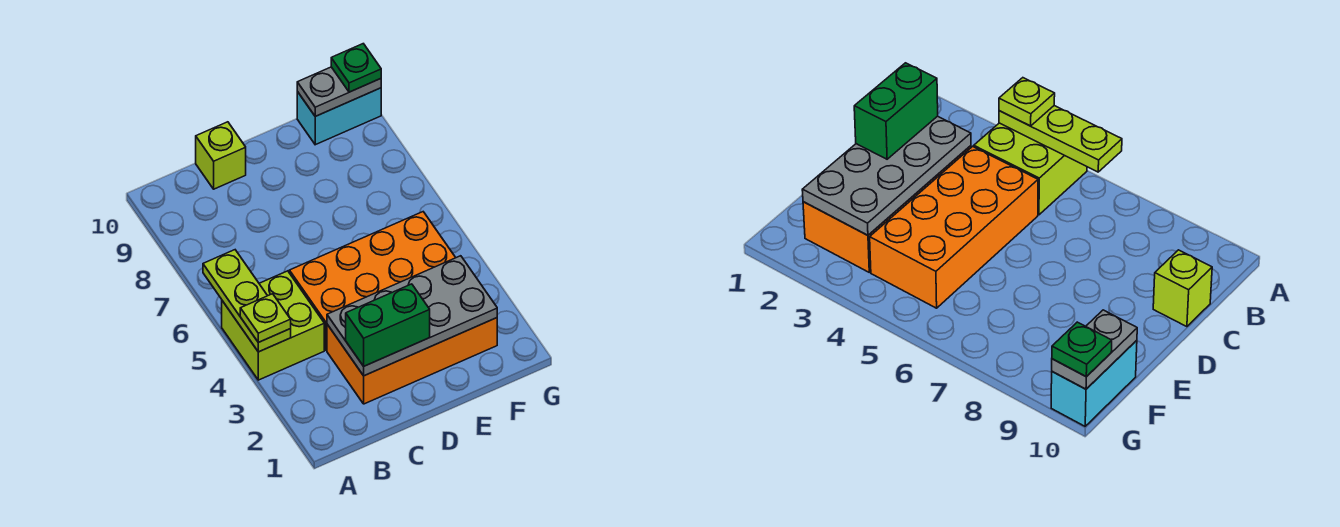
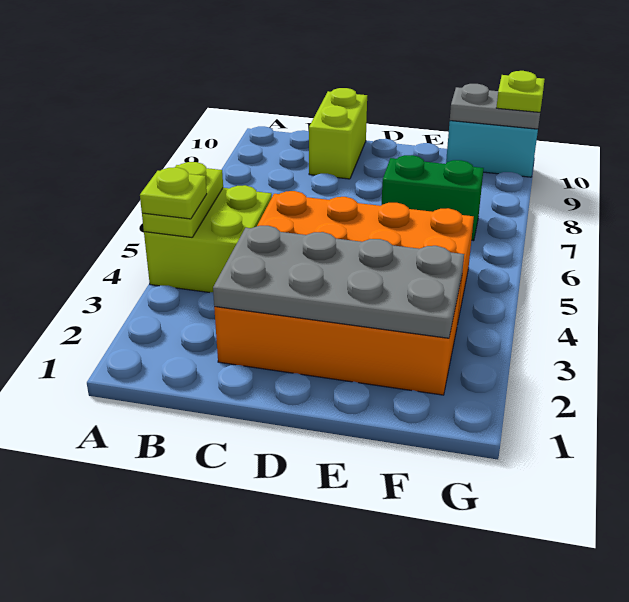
lime plate A4:A6 level 2 -> lime plate A4:A5 level 2
green brick C2:D2 level 3 -> green brick E7:F7 level 1
lime brick C10 level 1 -> lime brick C9:C10 level 1
green plate G10 level 3 -> lime plate G10 level 3

